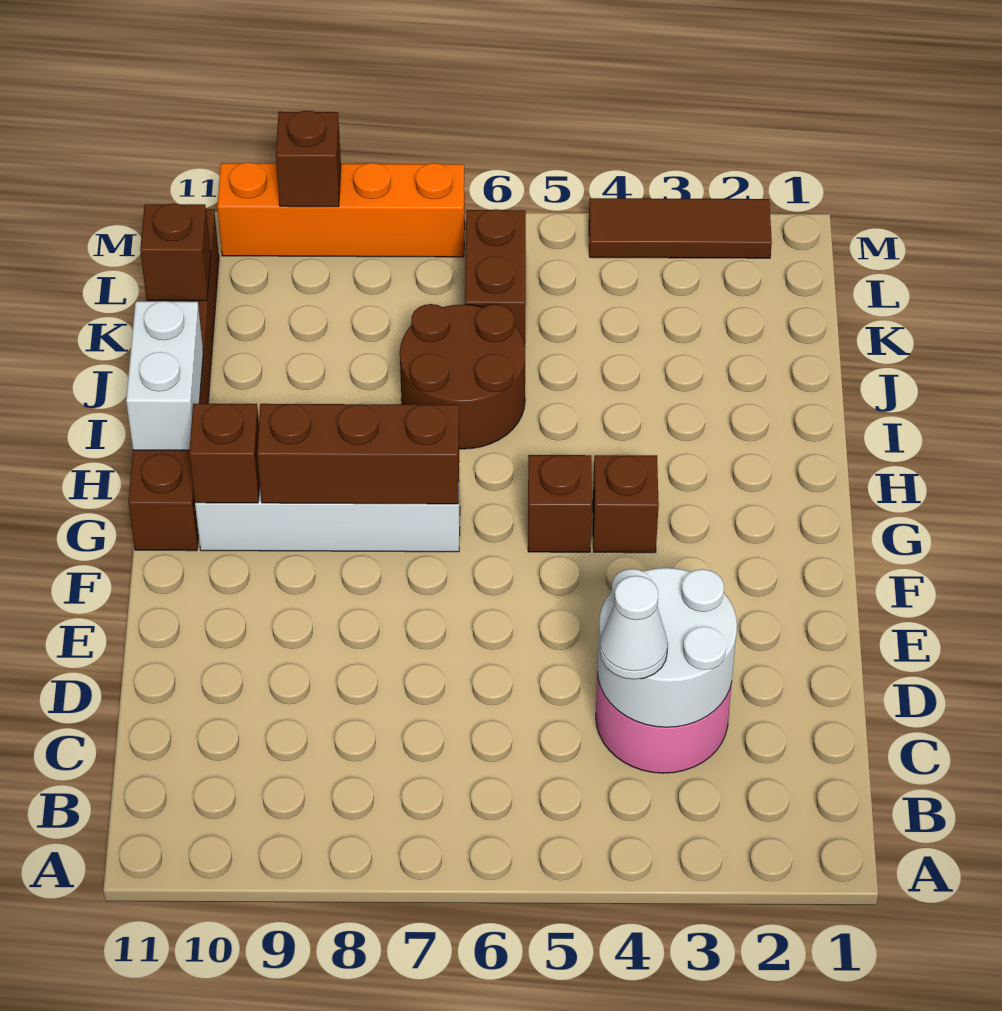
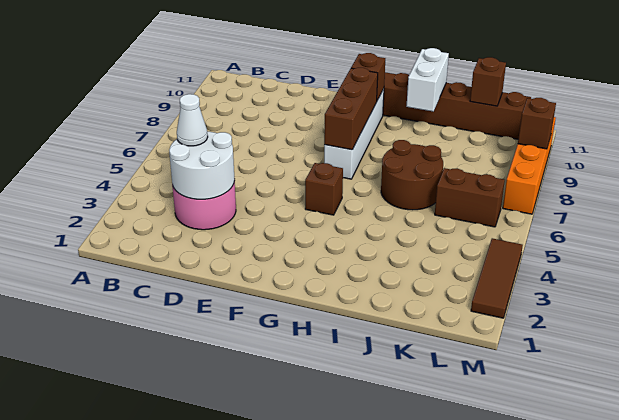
brown brick G4 level 1 -> none
white brick H11:I11 level 2 -> white brick I10:I11 level 2

